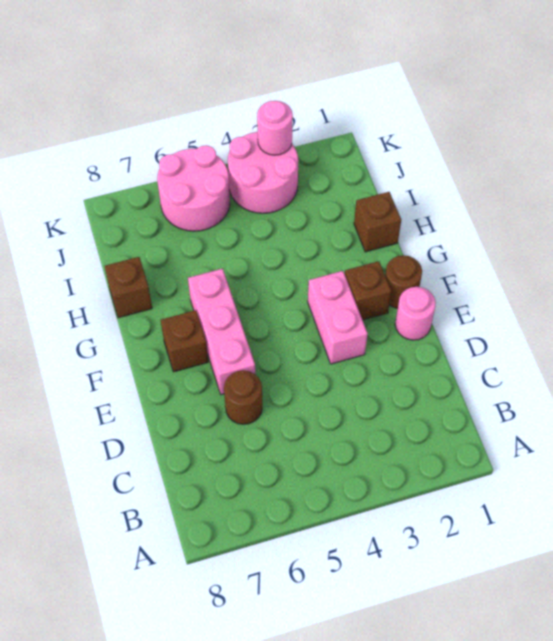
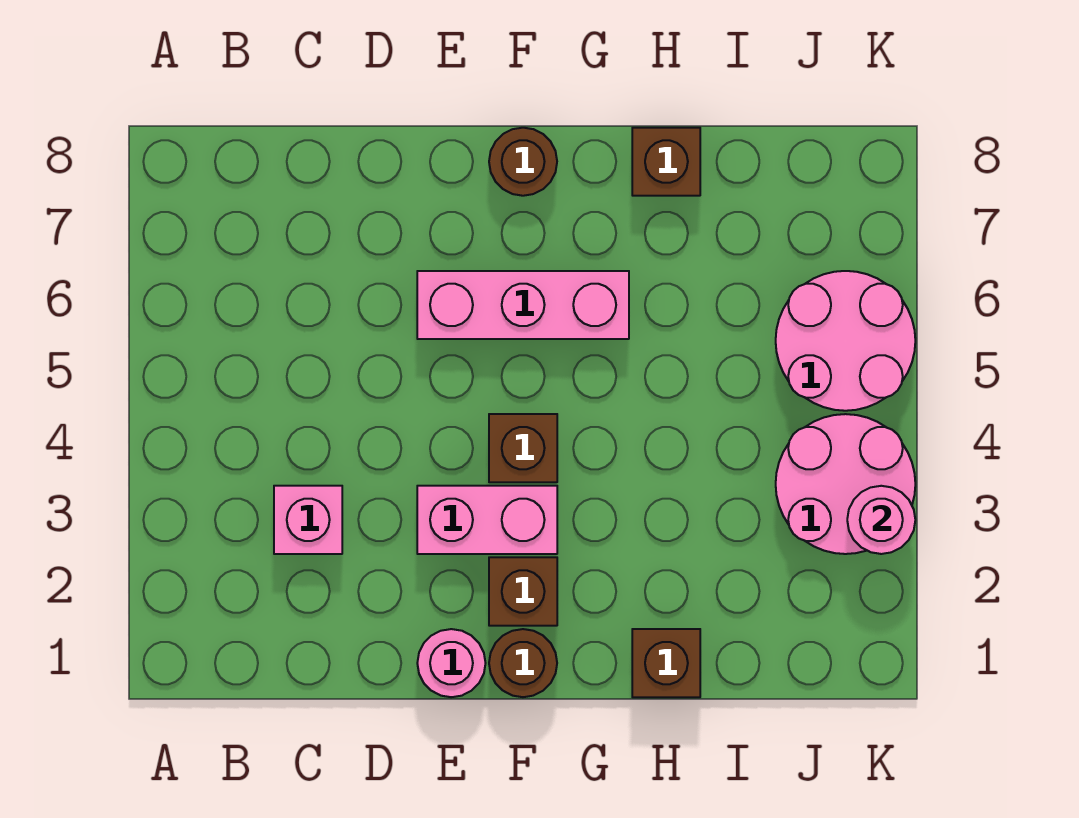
none -> pink brick C3 level 1
brown round brick D6 level 1 -> brown round brick F8 level 1
brown brick F7 level 1 -> brown brick F4 level 1

